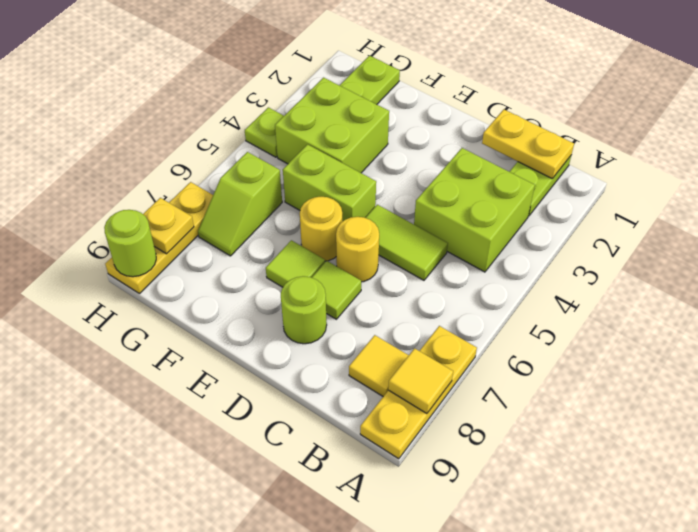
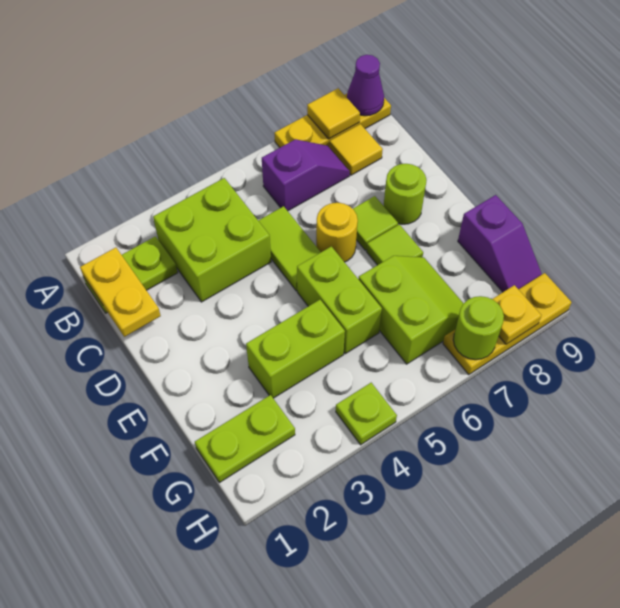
none -> purple cone A9 level 2
none -> purple slope B6:B7 level 1 top 6
yellow round brick E6 level 1 -> none
lime brick F3:G4 level 1 -> lime brick F3:F4 level 1
none -> purple slope F9:G9 level 1 top F
lime slope G6:G7 level 1 top 6 -> lime slope F6:G7 level 1 top 6
lime round brick H9 level 2 -> lime round brick H7 level 2

